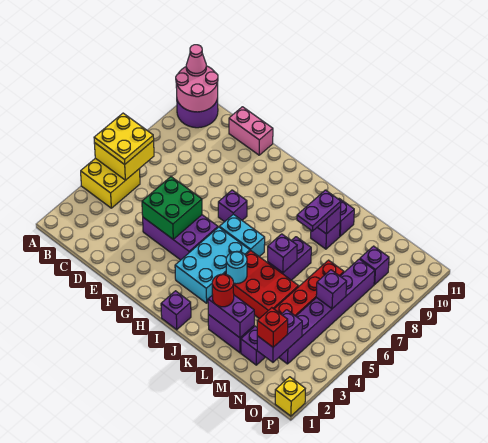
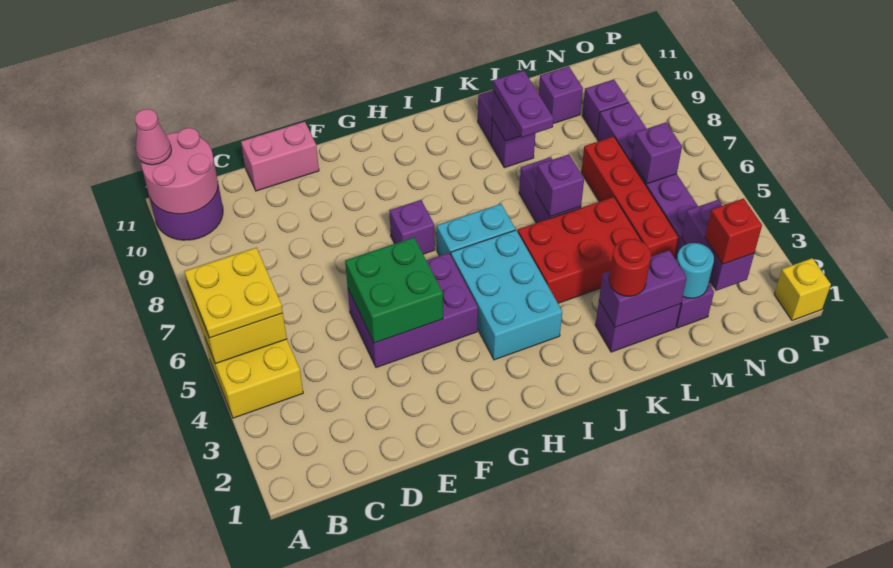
purple brick I1 level 1 -> purple brick M10 level 1
cyan round brick J4 level 2 -> cyan round brick M2 level 2

